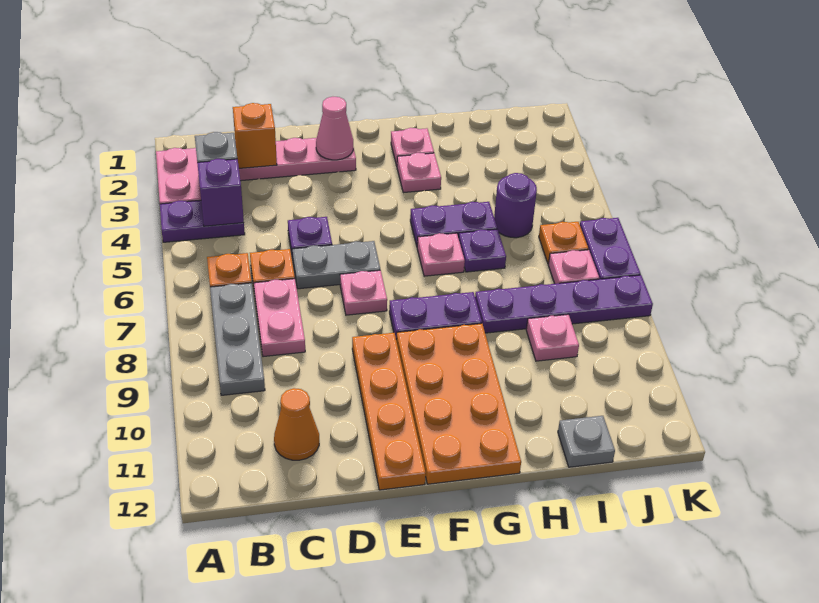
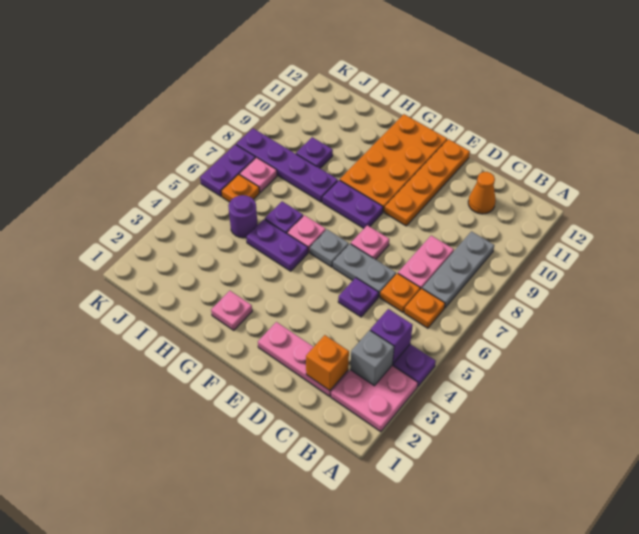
pink cone E2 level 2 -> none
pink plate G3 level 1 -> none
pink plate I9 level 1 -> purple plate I9 level 1
grey plate I12 level 1 -> grey plate F6 level 1

